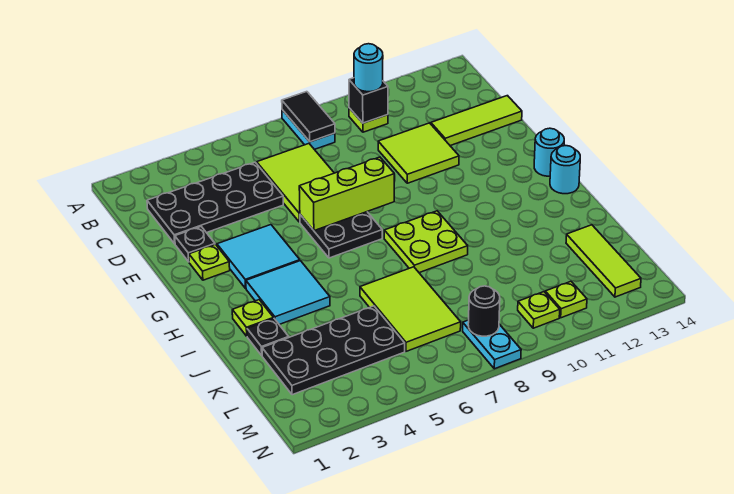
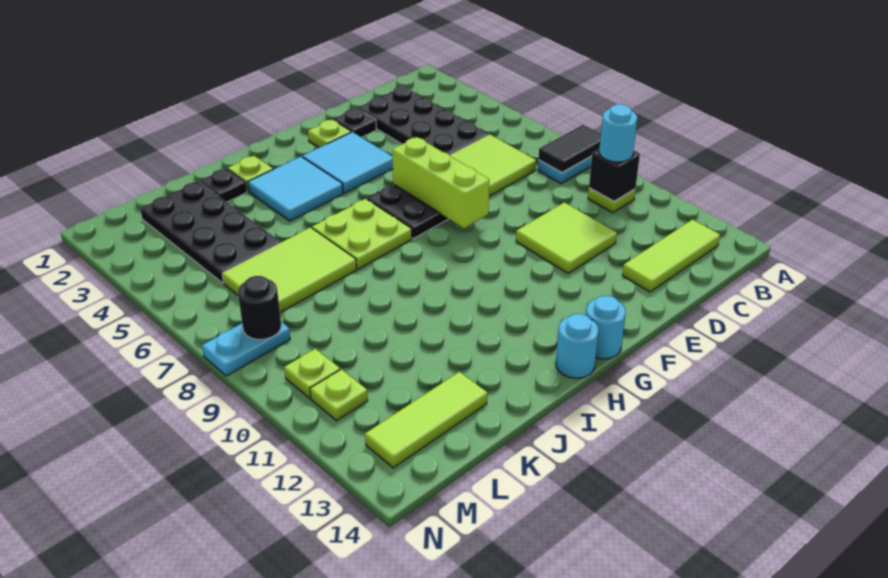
lime tile D12:D14 level 1 -> lime tile B13:D13 level 1
lime plate H8:I9 level 1 -> lime plate H6:I7 level 1

